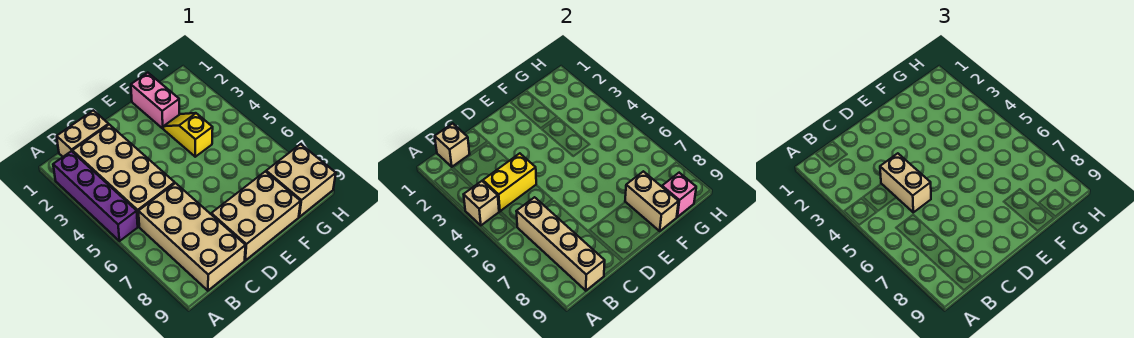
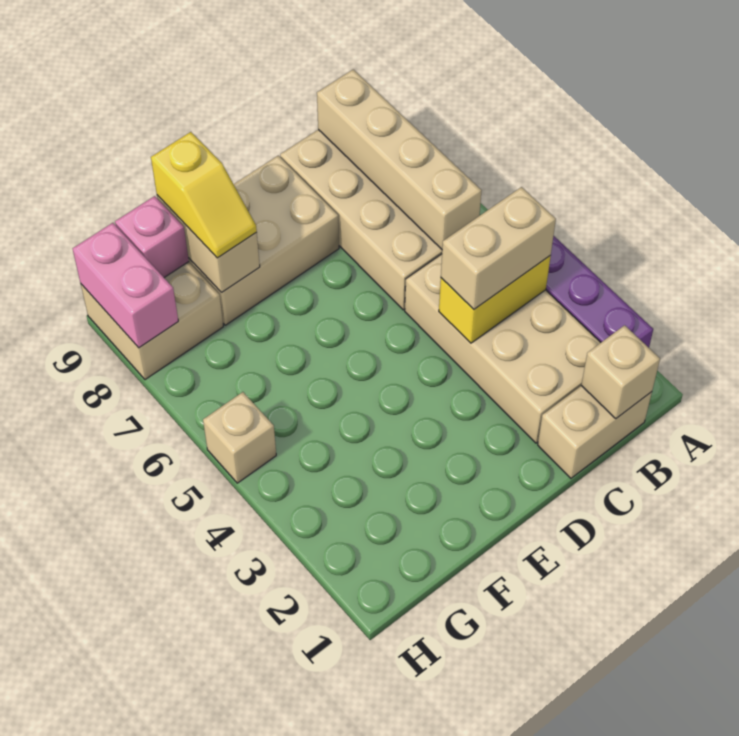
tan brick A4 level 2 -> tan brick H5 level 1
tan brick C4:C5 level 3 -> tan brick B4:C4 level 3
pink brick F1:F2 level 1 -> pink brick H8:H9 level 2
yellow slope F3:F4 level 1 top 4 -> yellow slope F8:F9 level 3 top 9

